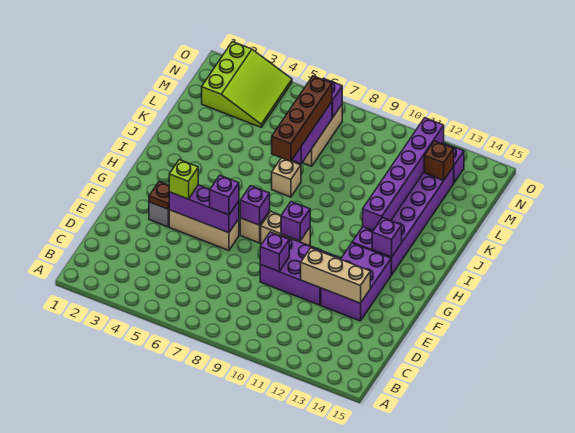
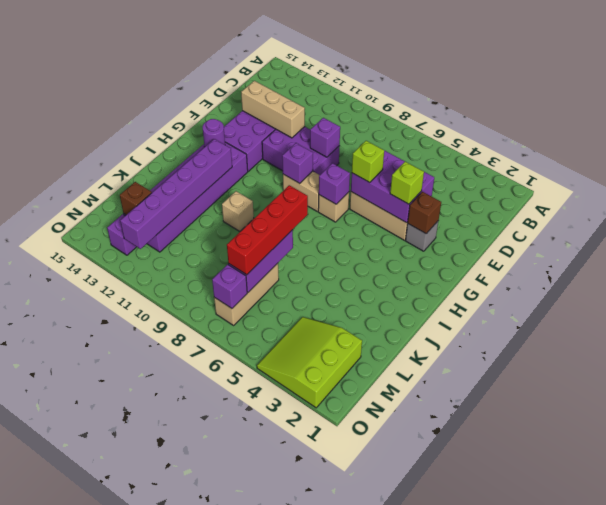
brown plate F3 level 2 -> brown brick F3 level 2
purple brick F4:F6 level 2 -> purple brick E4:F6 level 2
purple brick F6 level 3 -> lime brick F6 level 3
purple brick H13 level 2 -> purple round brick H13 level 2
tan brick J7 level 1 -> tan brick J10 level 1
brown brick J7:M7 level 3 -> red brick J7:M7 level 3

